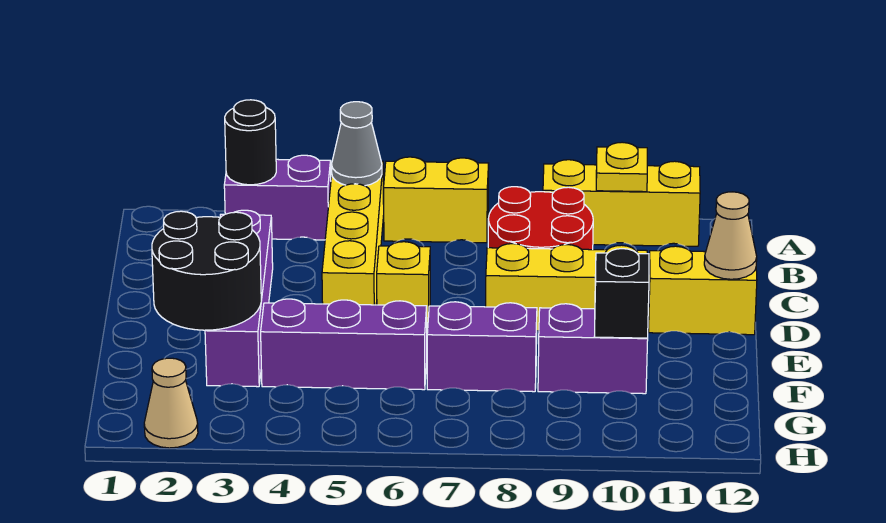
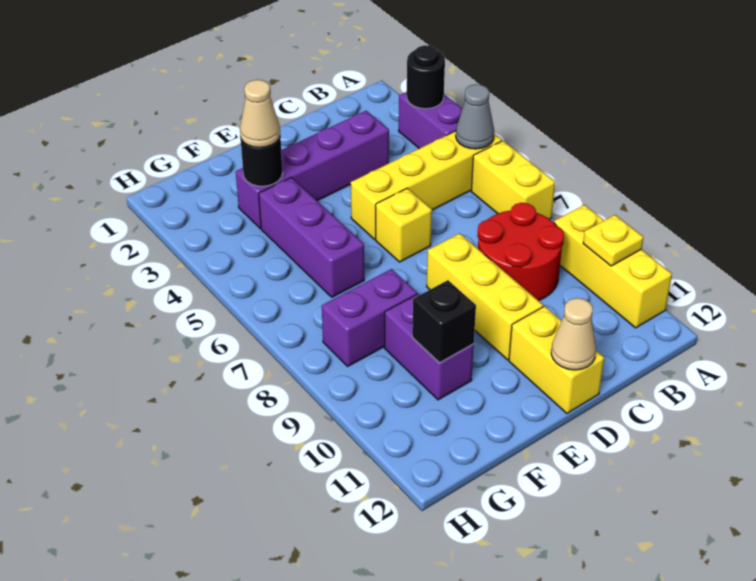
black round brick E2:F3 level 2 -> black round brick F3 level 2
purple brick F7:F8 level 1 -> purple brick F8:G8 level 1
tan cone H2 level 1 -> tan cone F3 level 3

